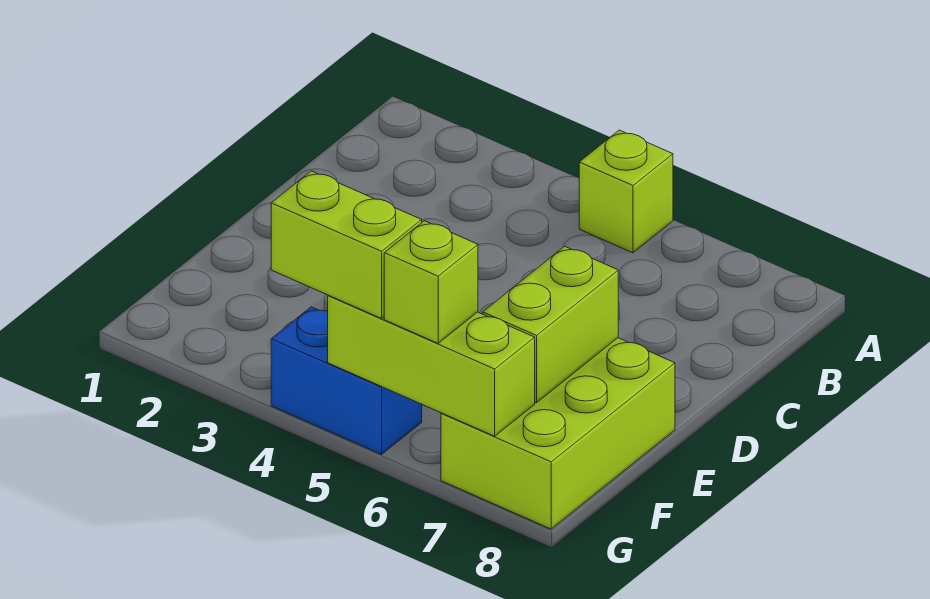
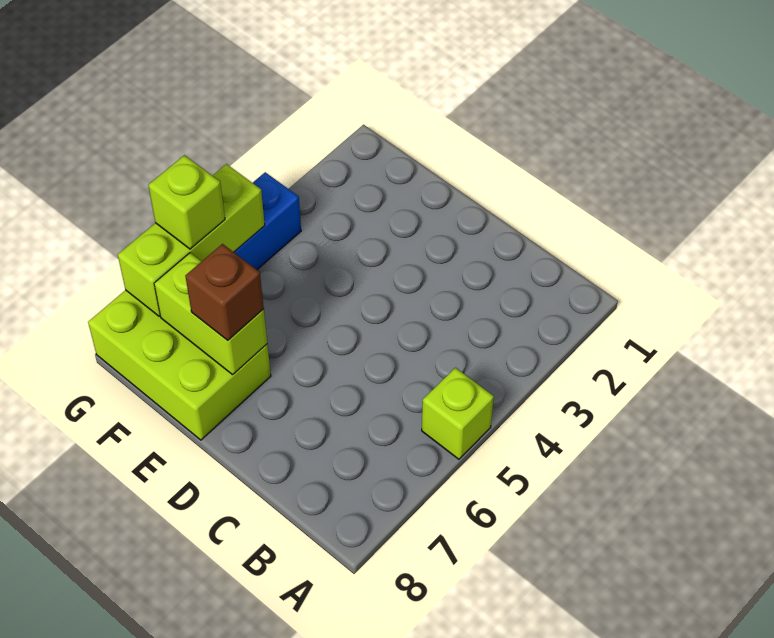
none -> brown brick E7 level 3
lime brick G4:G5 level 3 -> none

